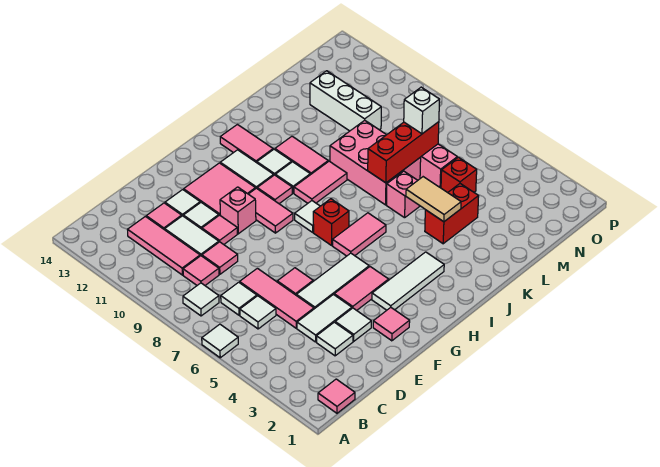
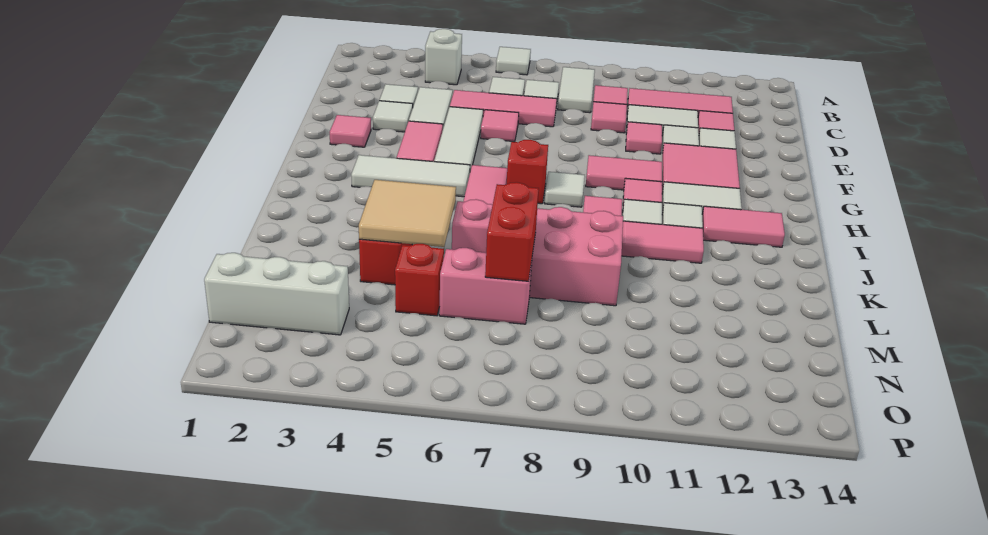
pink tile B1 level 1 -> none
white tile B8 level 1 -> white tile B8:C8 level 1
pink brick F10 level 1 -> none
white tile G3:I3 level 1 -> white tile H3:H5 level 1
tan tile K4:K5 level 2 -> tan tile K4:L5 level 2
red brick K7:M7 level 2 -> red brick L7:M7 level 2
white brick M7 level 3 -> white brick B4 level 1
white brick M10:M12 level 1 -> white brick N1:N3 level 1

